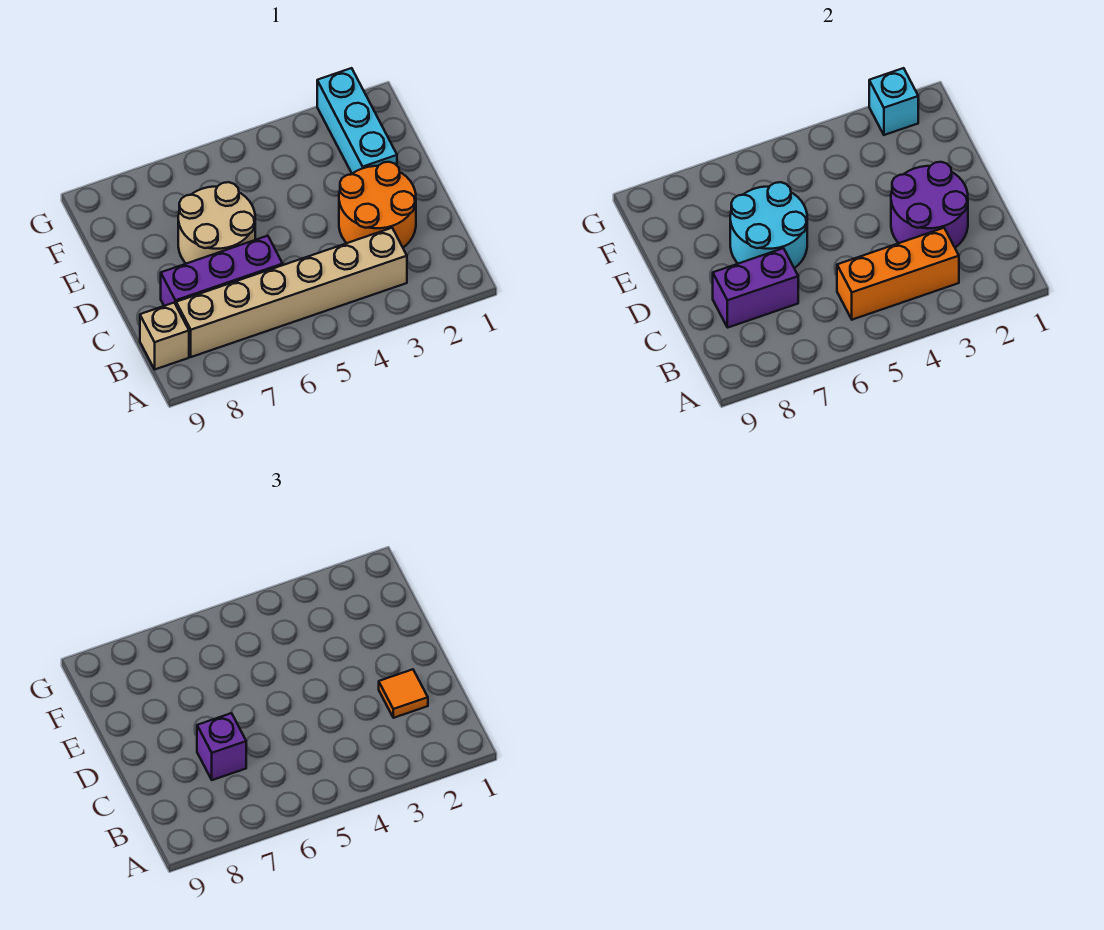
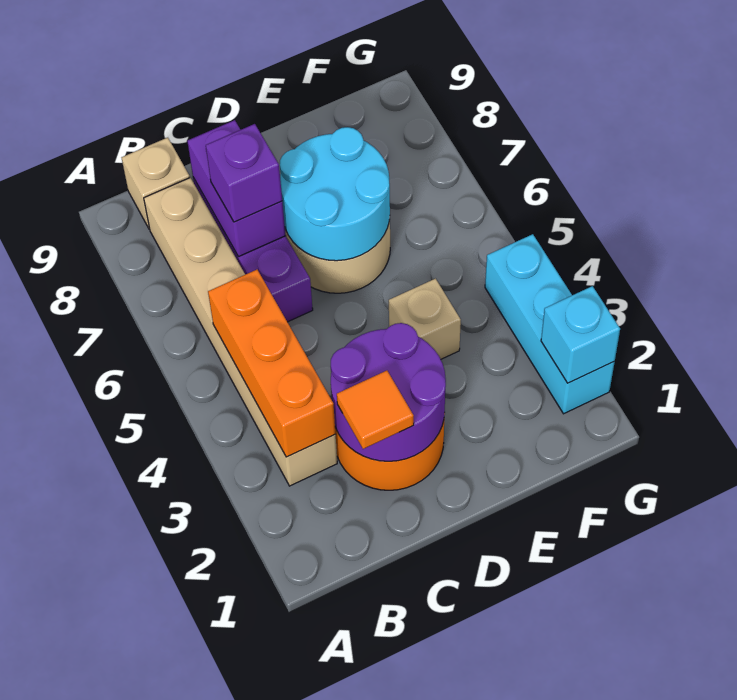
cyan brick E2:G2 level 1 -> cyan brick G2:G4 level 1
none -> tan brick E4 level 1

